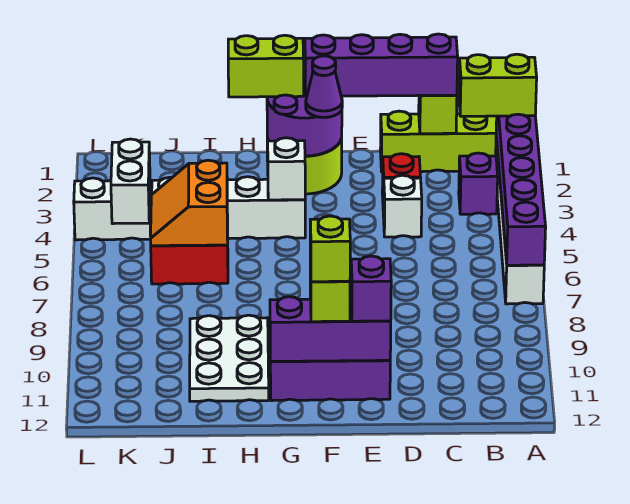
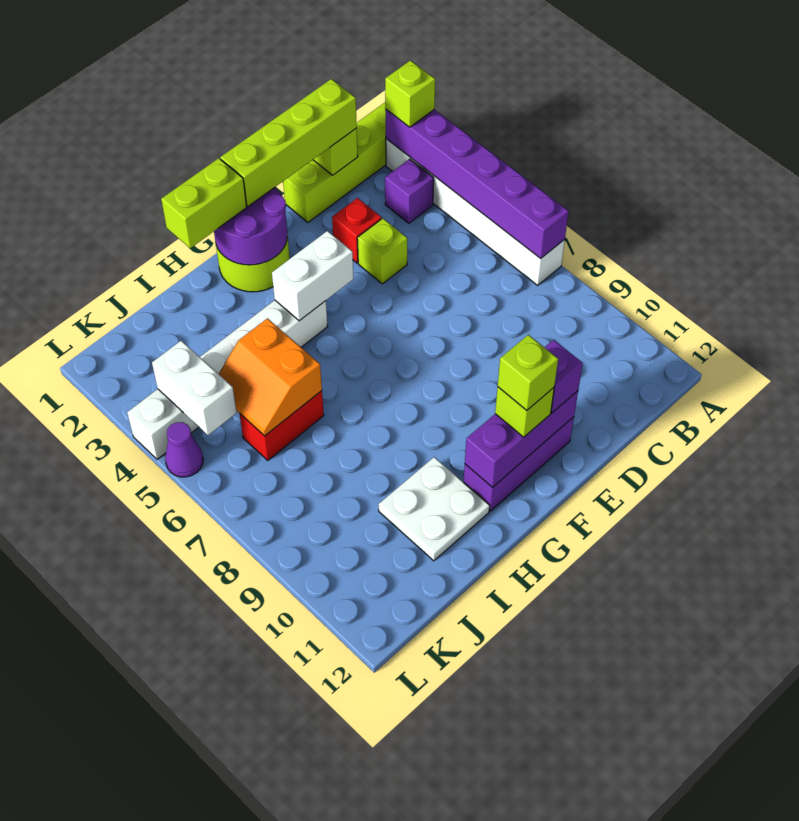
lime brick A2:B2 level 3 -> lime brick A2 level 3
purple brick C1:F1 level 3 -> lime brick C1:F1 level 3
white brick D4 level 1 -> lime brick D4 level 1
purple cone F2 level 3 -> purple cone L5 level 1
white brick G4 level 2 -> white brick F4:G4 level 2
white plate H9:I11 level 1 -> white plate H10:I11 level 1

